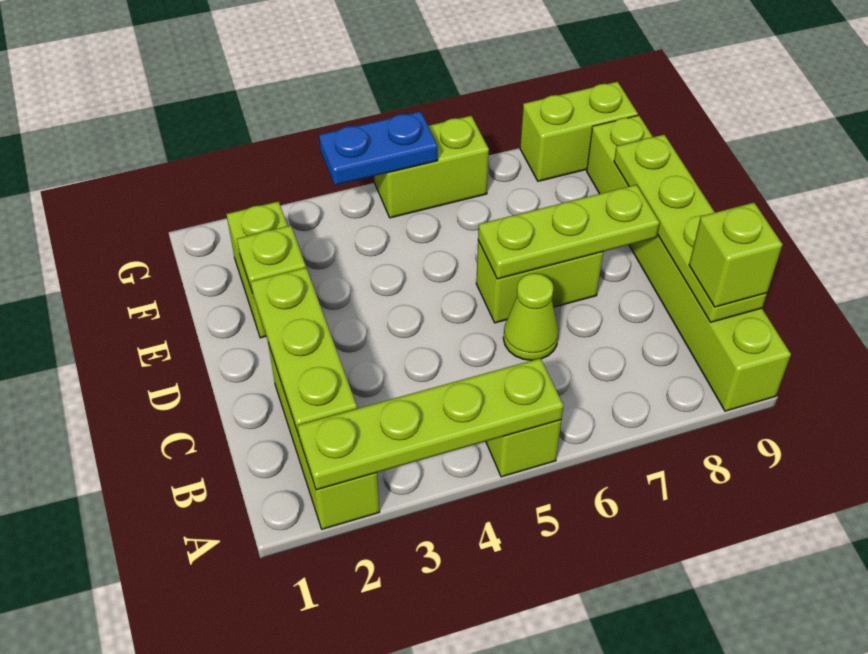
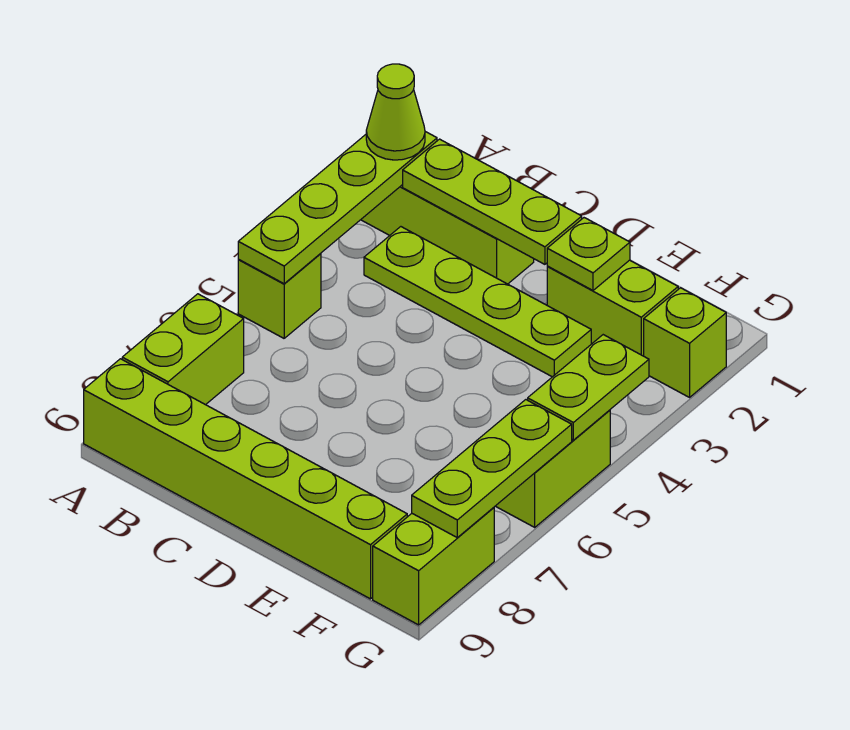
lime plate B9:E9 level 2 -> lime plate B3:E3 level 1
lime brick B9 level 3 -> lime brick G2 level 1
lime cone C6 level 1 -> lime cone A2 level 3
lime brick D6:D7 level 1 -> lime brick A7:A8 level 1
lime plate D6:D8 level 2 -> lime plate G6:G8 level 2
blue plate G4:G5 level 2 -> lime plate G4:G5 level 2

